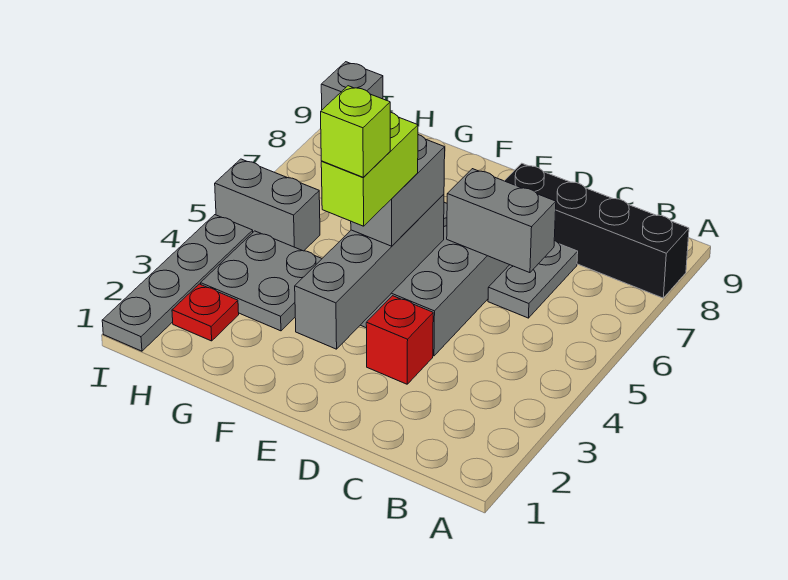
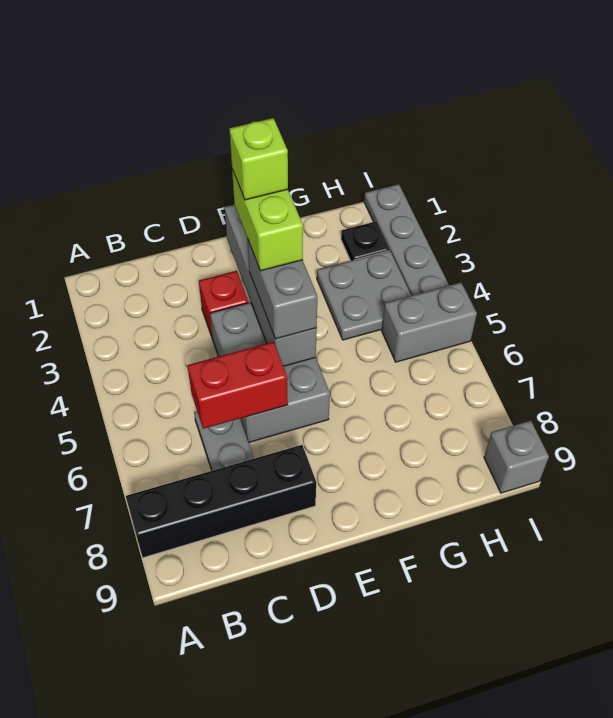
grey brick C6:D6 level 2 -> red brick C6:D6 level 2
red plate H2 level 1 -> black plate H2 level 1

